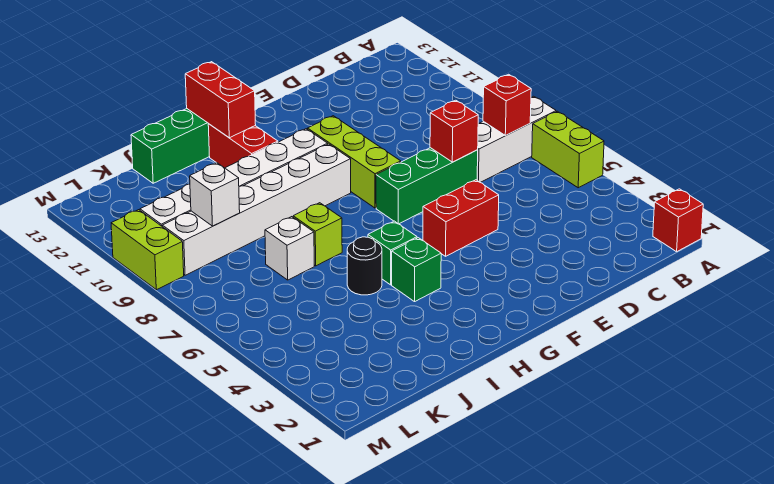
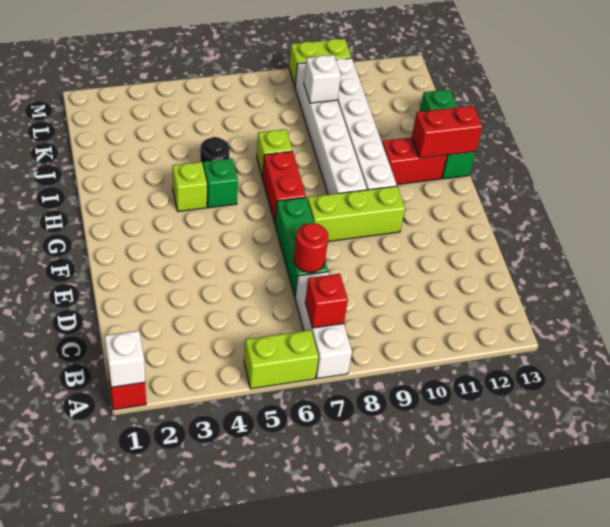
red brick D7 level 2 -> red round brick D7 level 2
red brick E5:F5 level 1 -> red brick G7:H7 level 1
green brick H4 level 1 -> lime brick H4 level 1
white brick J7 level 1 -> white brick A1 level 2

